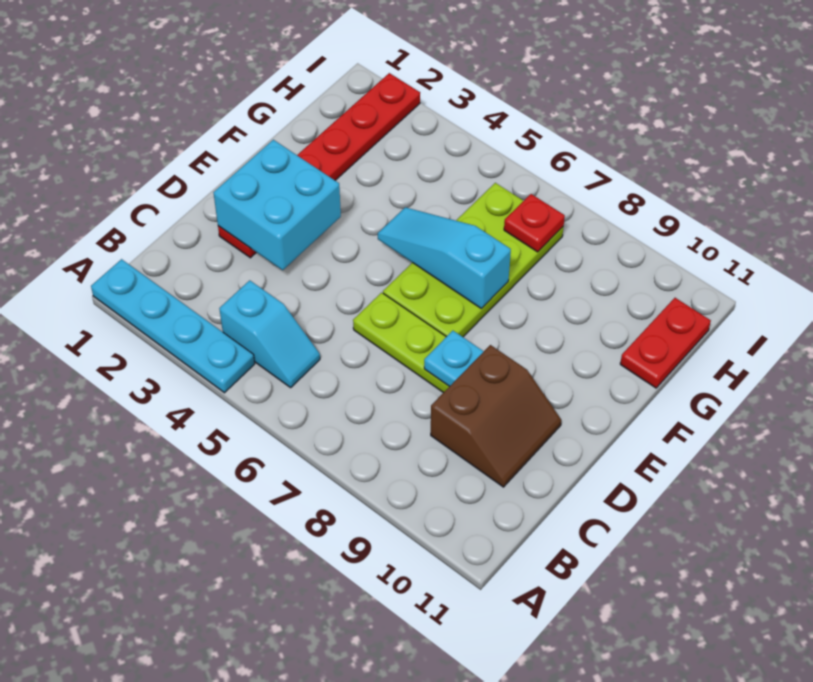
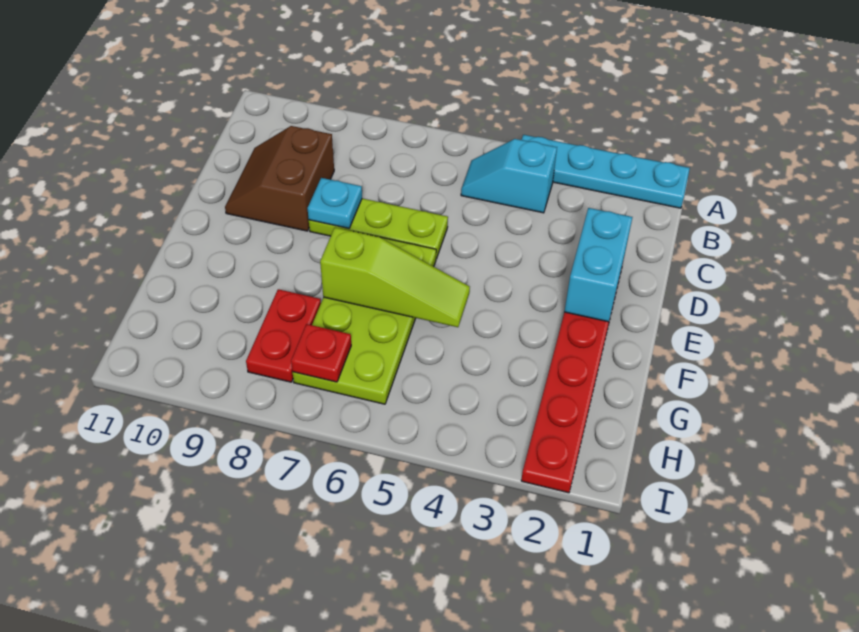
cyan brick D2:E3 level 2 -> cyan brick D2:E2 level 2
cyan slope F5:F7 level 2 top 7 -> lime slope F5:F7 level 2 top 7
red plate G11:H11 level 1 -> red plate G8:H8 level 1

